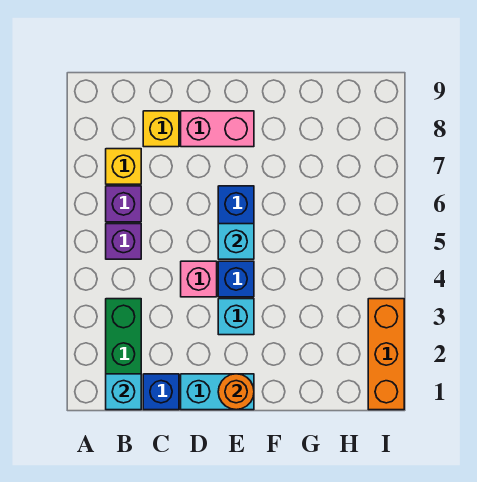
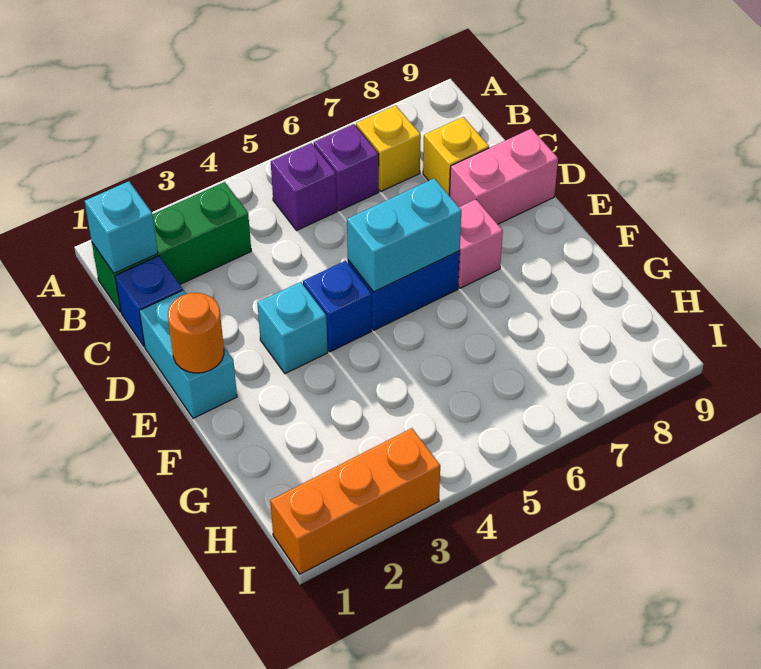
pink brick D4 level 1 -> pink brick E7 level 1
pink brick D8:E8 level 1 -> pink brick D8:D9 level 1
cyan brick E5 level 2 -> cyan brick E5:E6 level 2

